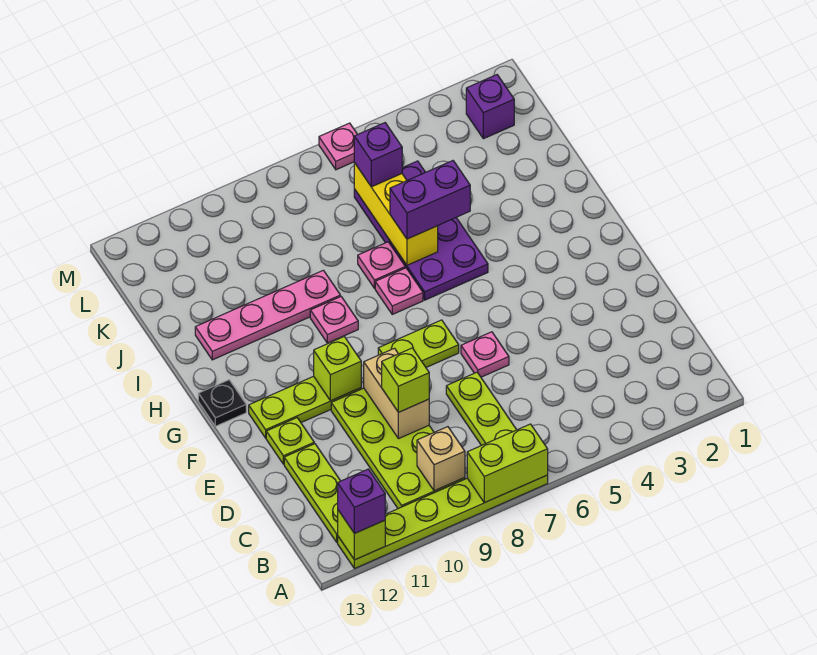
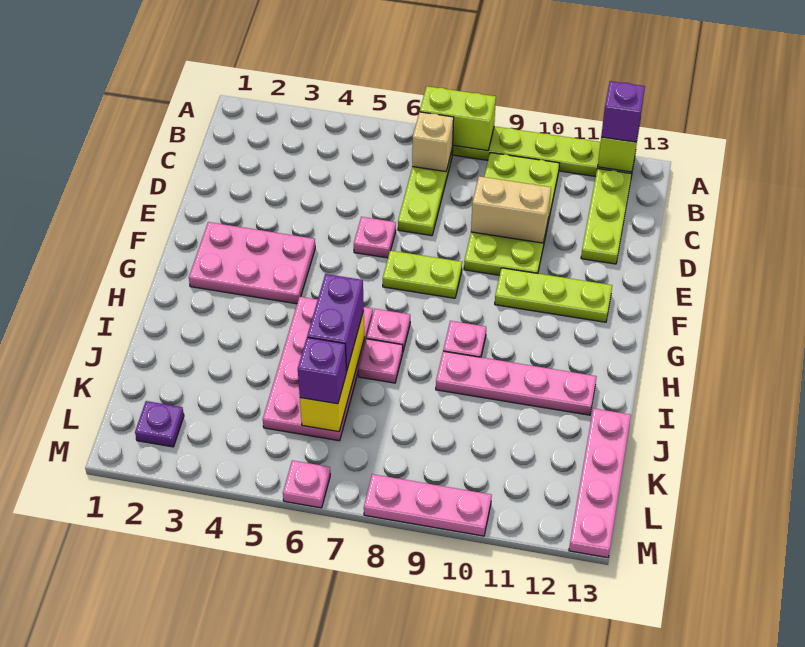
tan brick B9 level 2 -> tan brick B7 level 2
tan brick D9:E9 level 2 -> tan brick D9:D10 level 2
lime brick D9 level 3 -> none
lime plate E12 level 1 -> none
none -> pink plate F2:G4 level 1
lime brick F10 level 2 -> none
black plate G13 level 1 -> none
purple plate H5:K6 level 1 -> pink plate H5:K6 level 1
purple brick I5:I6 level 3 -> purple brick I6:J6 level 3
none -> pink plate J13:M13 level 1
purple brick L2 level 1 -> purple plate L2 level 1
none -> pink plate M8:M10 level 1

